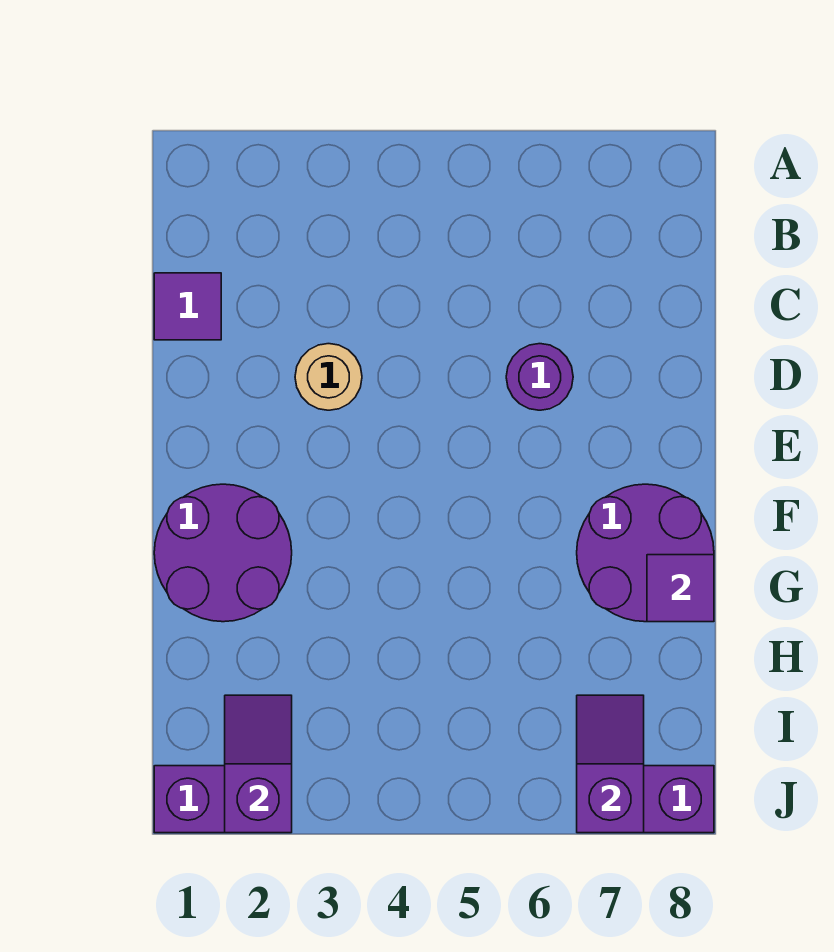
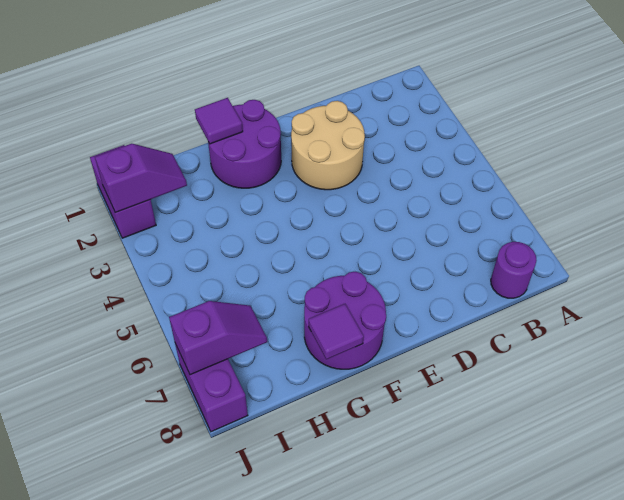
purple tile C1 level 1 -> purple tile G1 level 2
tan round brick D3 level 1 -> tan round brick D2:E3 level 1
purple round brick D6 level 1 -> purple round brick B8 level 1

